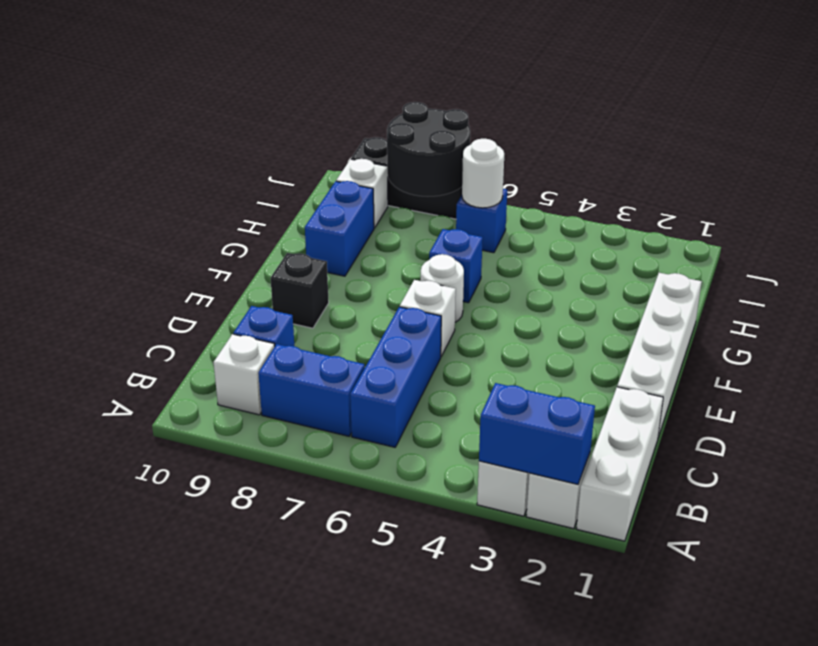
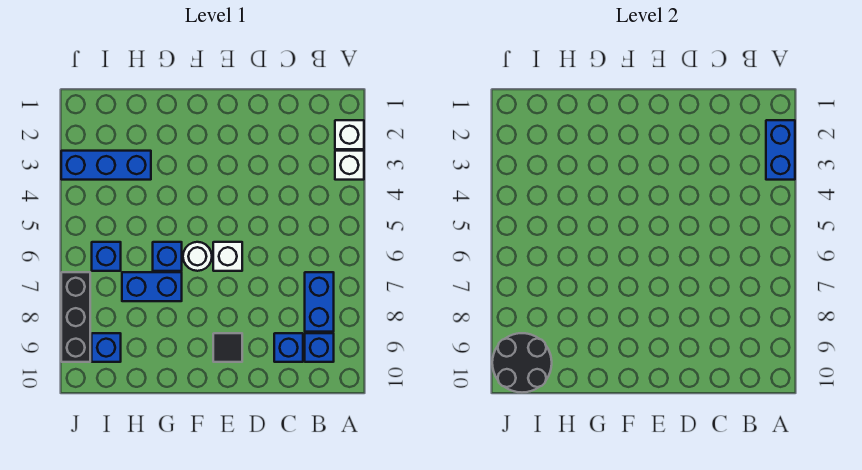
white brick A1:C1 level 1 -> none
blue brick B6:D6 level 1 -> blue brick H3:J3 level 1
white brick B9 level 1 -> blue brick B9 level 1
white brick D1:G1 level 1 -> none
black brick E9 level 1 -> black tile E9 level 1
blue brick G9:H9 level 1 -> blue brick G7:H7 level 1
white round brick I6 level 2 -> none
black round brick I7:J8 level 2 -> black round brick I9:J10 level 2
white brick I9 level 1 -> blue brick I9 level 1

